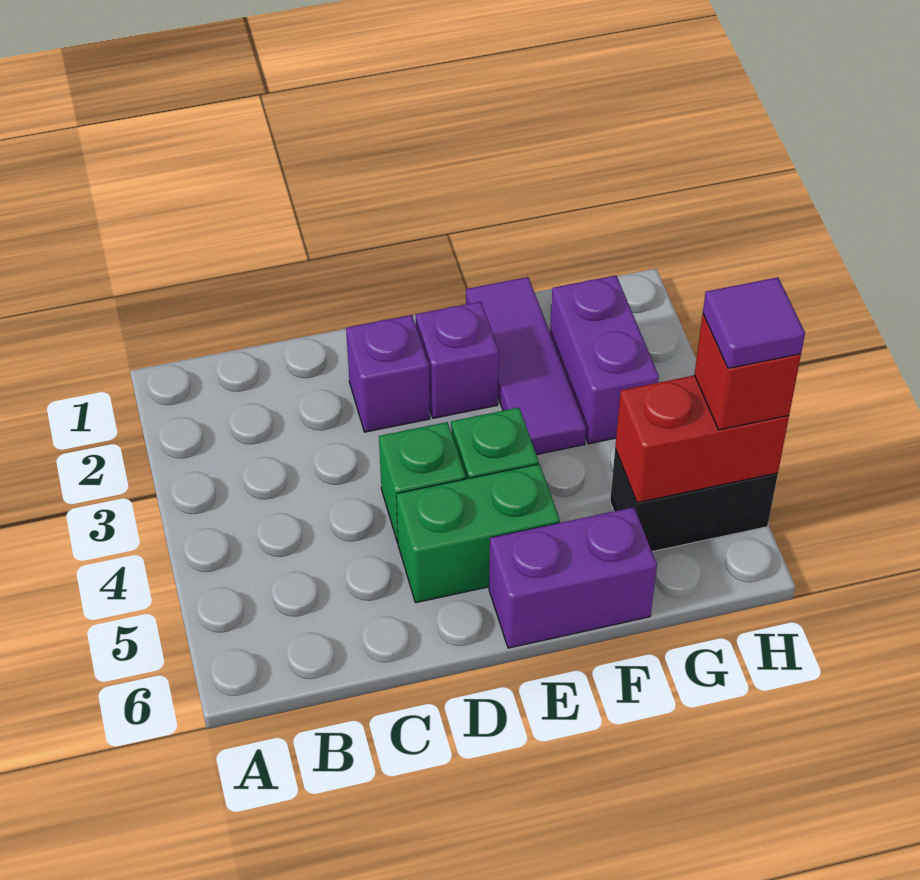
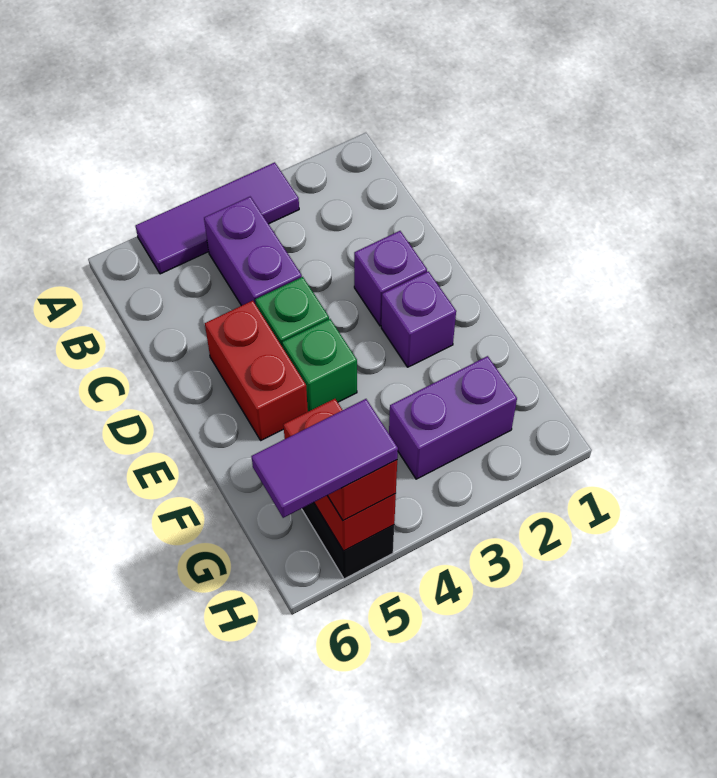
green brick D5:E5 level 1 -> red brick D5:E5 level 1
purple brick E6:F6 level 1 -> purple brick B4:C4 level 1
purple tile F1:F3 level 1 -> purple tile A3:A5 level 1
purple tile H5 level 4 -> purple tile H5:H6 level 4

